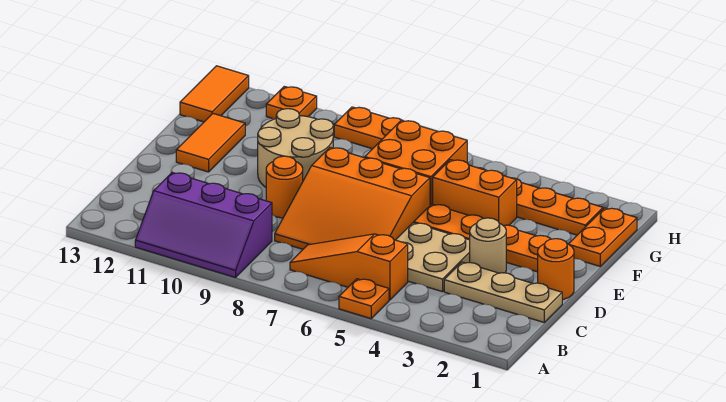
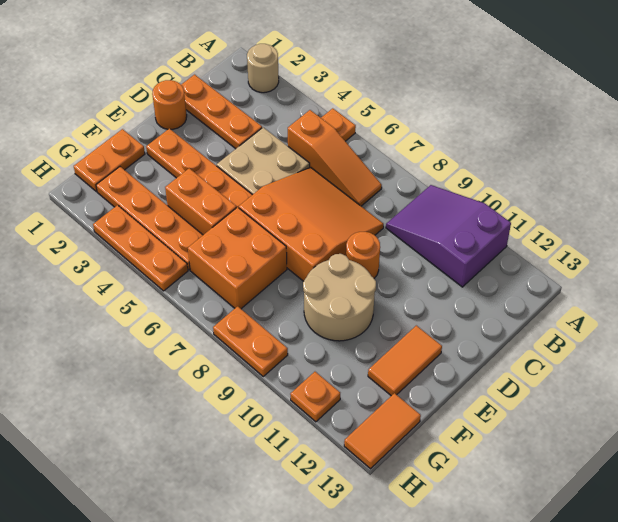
purple slope A9:B11 level 1 top B -> purple slope A9:B11 level 1 top 11
tan plate C1:C3 level 1 -> orange plate C1:C3 level 1
tan round brick D3 level 1 -> tan round brick A2 level 1
none -> orange plate H3:H5 level 1

